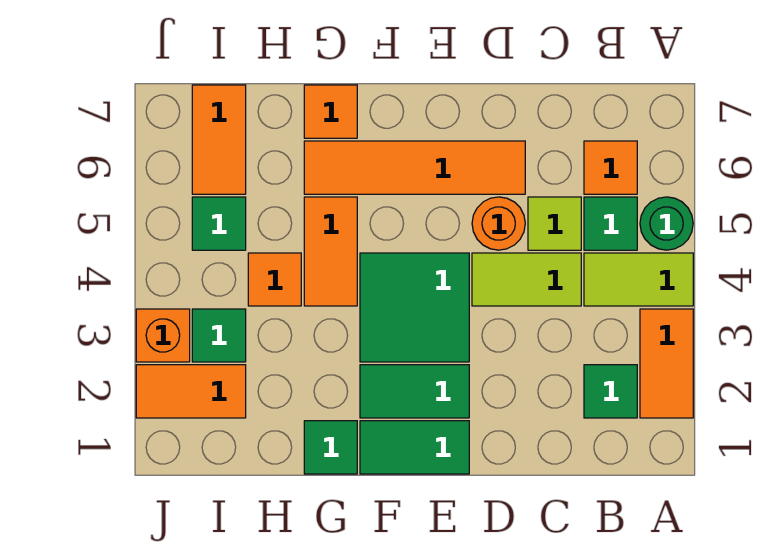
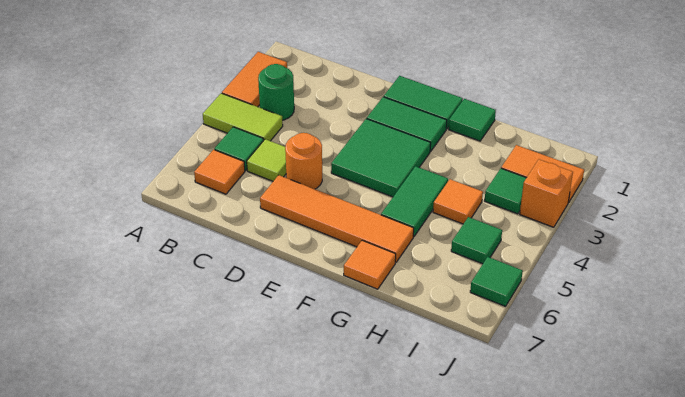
green round brick A5 level 1 -> green round brick B3 level 1
green tile B2 level 1 -> green tile J6 level 1
lime tile C4:D4 level 1 -> none
orange tile G4:G5 level 1 -> green tile G4:G5 level 1
orange tile I6:I7 level 1 -> none

